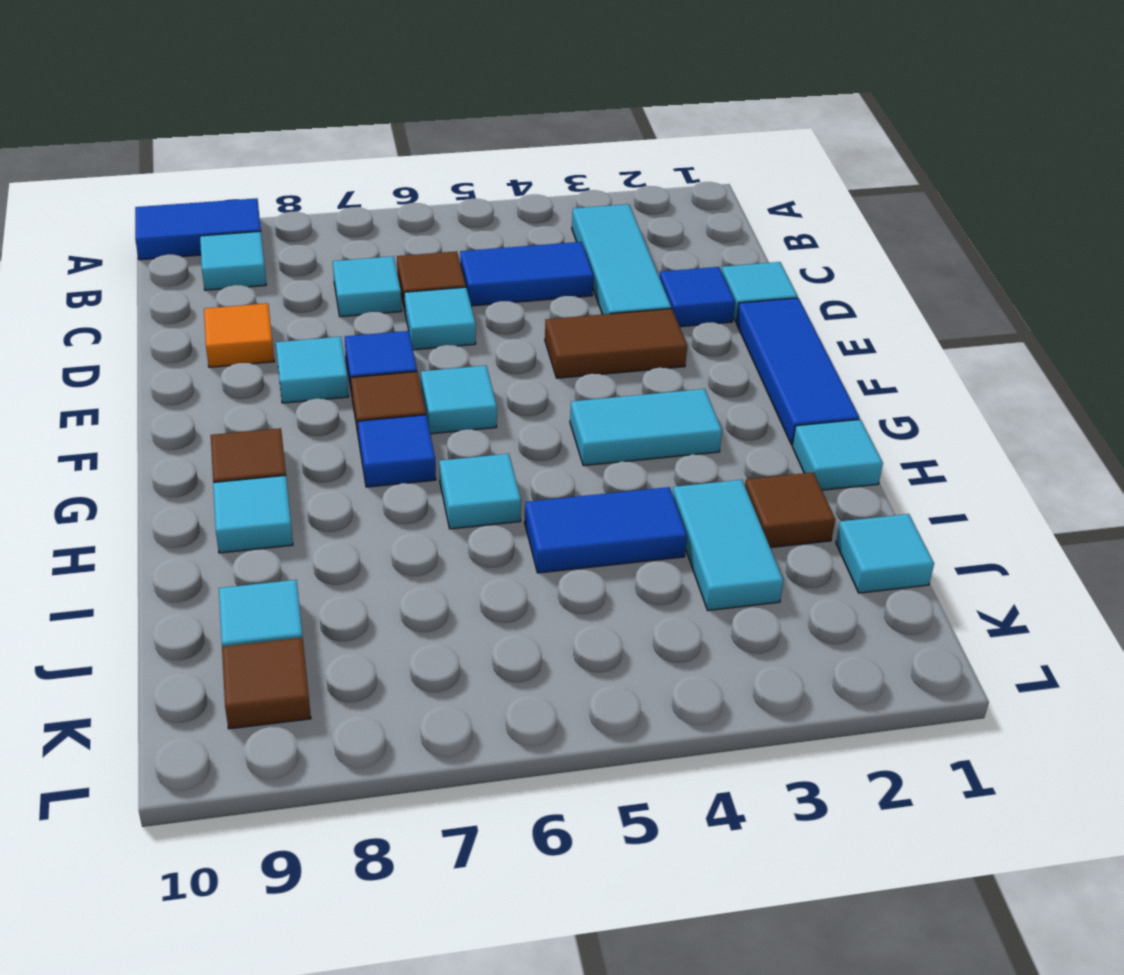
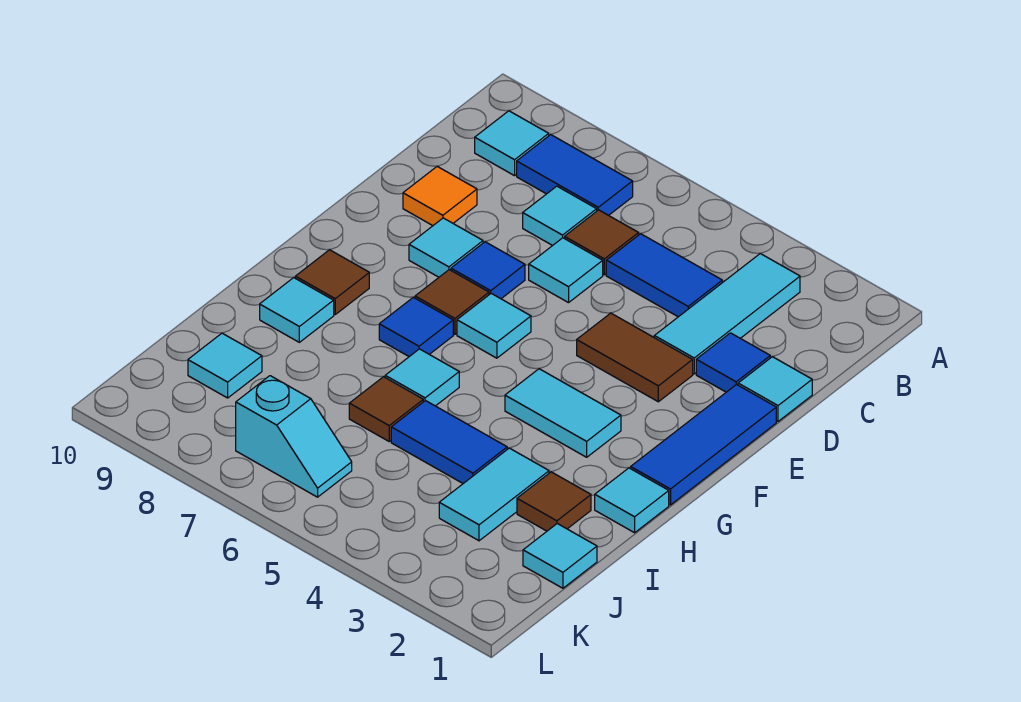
blue tile A9:A10 level 1 -> blue tile B7:B8 level 1
none -> cyan slope K6:K7 level 1 top 7
brown tile K9 level 1 -> brown tile I6 level 1

